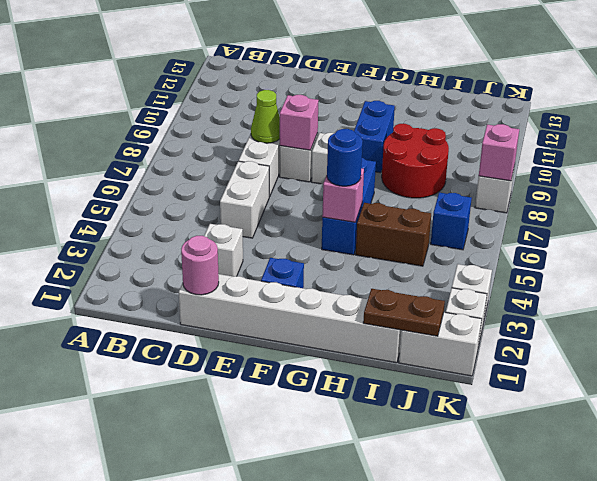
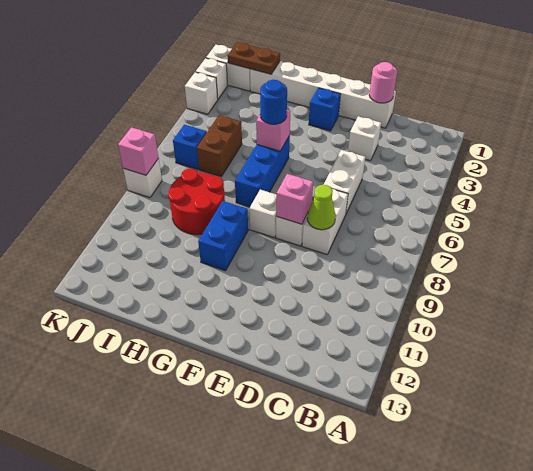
brown brick H5:I5 level 1 -> brown brick I5:I6 level 1

